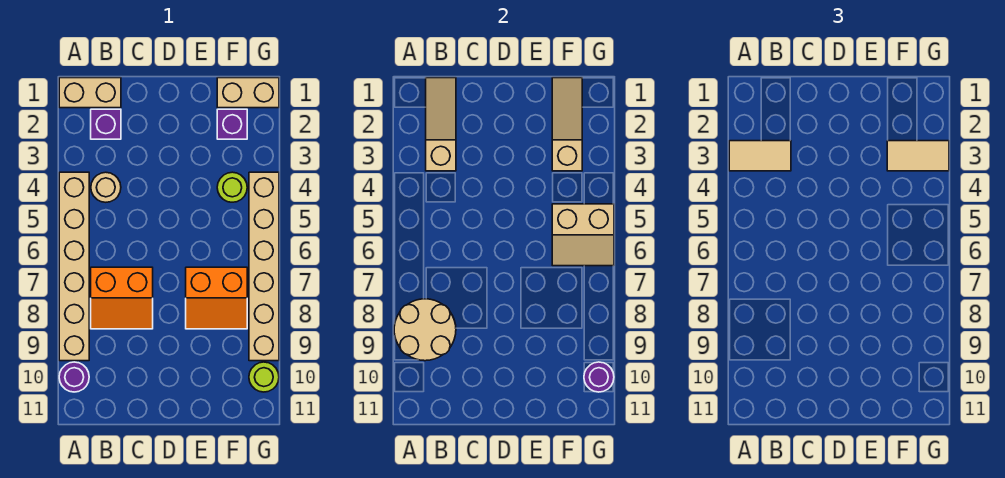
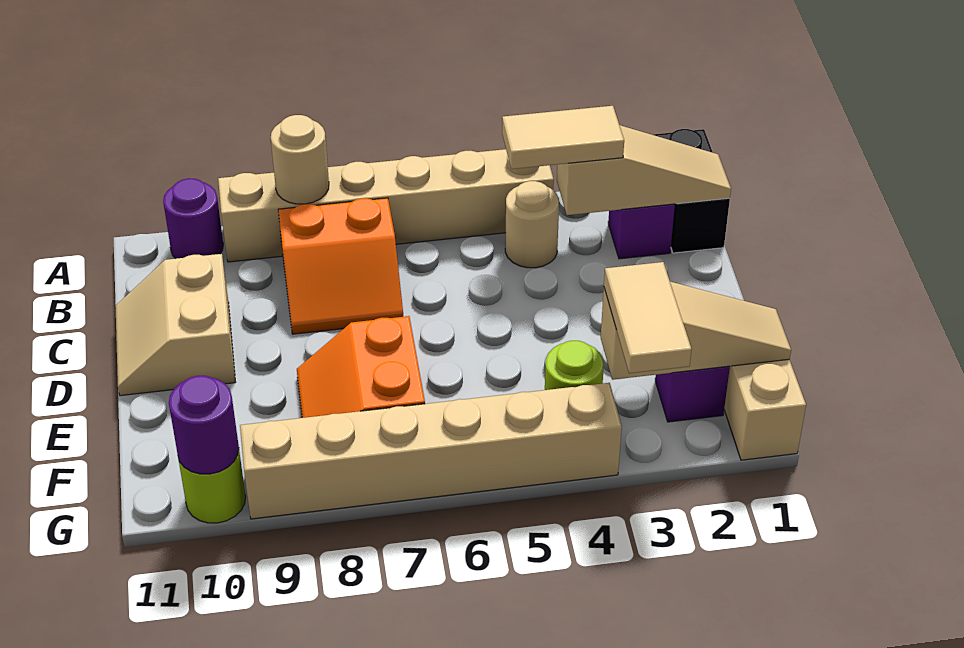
tan brick A1:B1 level 1 -> black brick A1:B1 level 1
tan tile A3:B3 level 3 -> tan tile B3:B4 level 3
tan round brick A8:B9 level 2 -> tan round brick A8 level 2
orange slope B7:C8 level 1 top 7 -> orange slope B7:C8 level 1 top B
tan slope F5:G6 level 2 top 5 -> tan slope C10:D11 level 1 top 10

